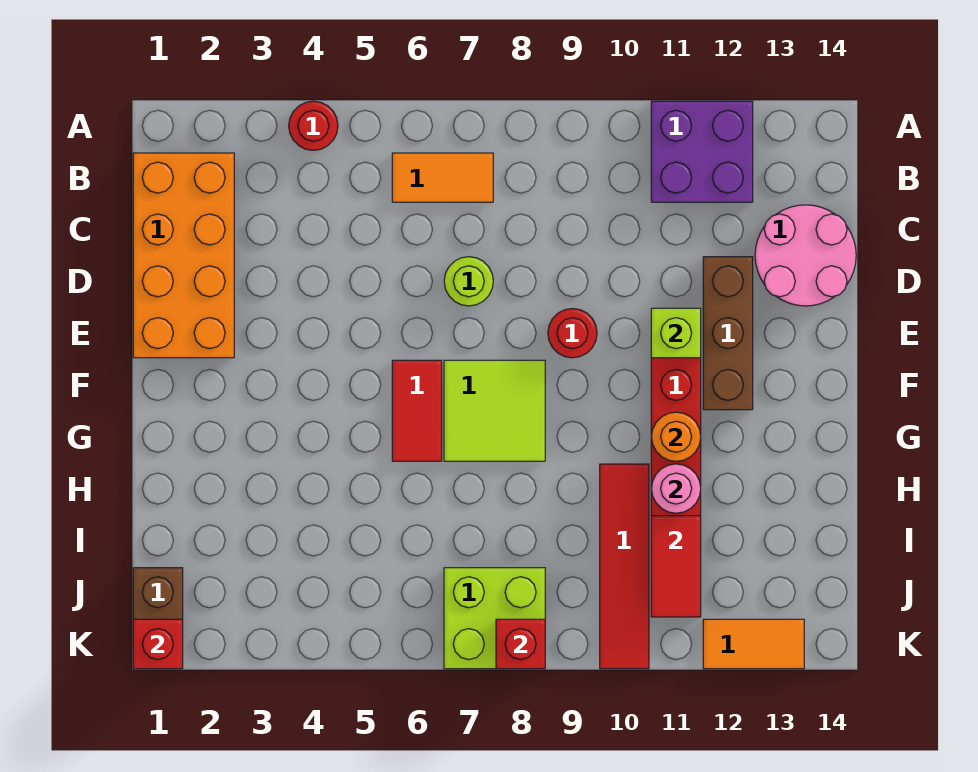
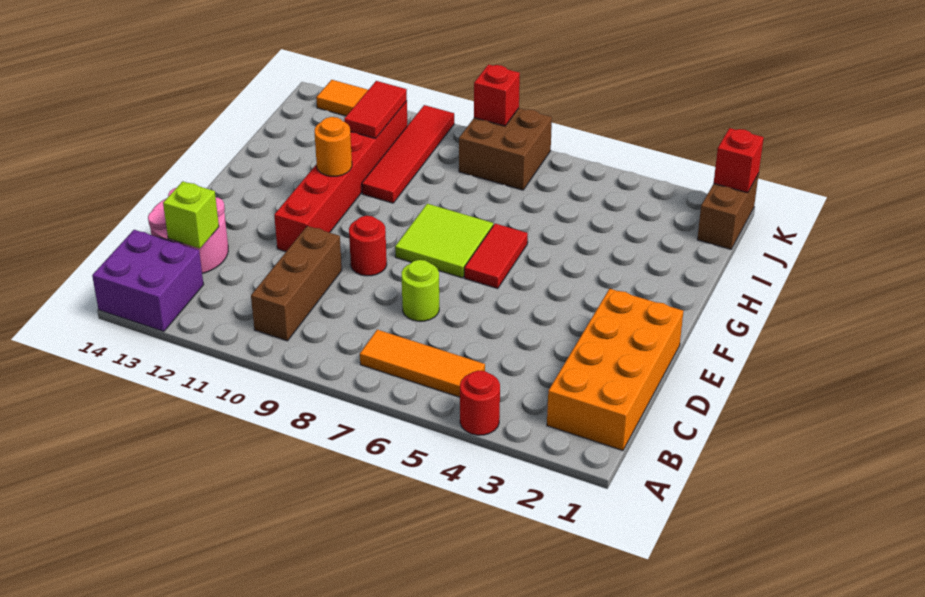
purple brick A11:B12 level 1 -> purple brick A13:B14 level 1
orange tile B6:B7 level 1 -> orange tile B5:B7 level 1
brown brick D12:F12 level 1 -> brown brick B10:D10 level 1
lime brick E11 level 2 -> lime brick C13 level 2
pink round brick H11 level 2 -> none
lime brick J7:K8 level 1 -> brown brick J7:K8 level 1

